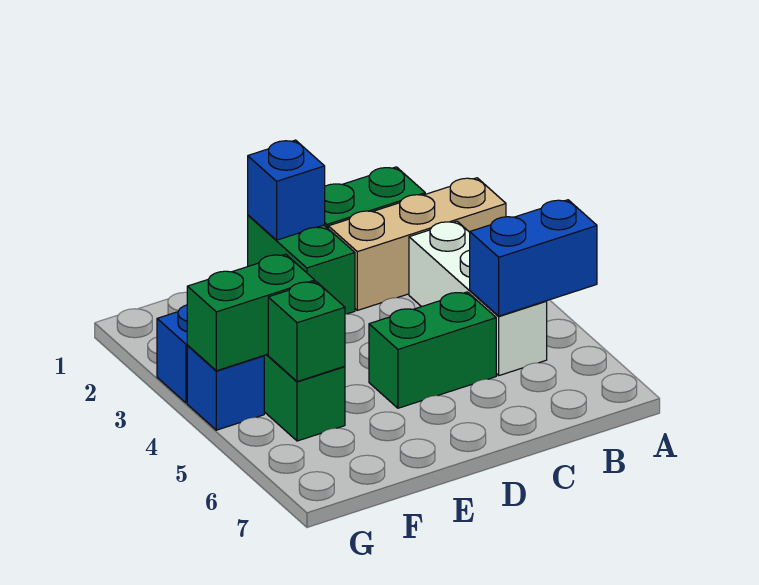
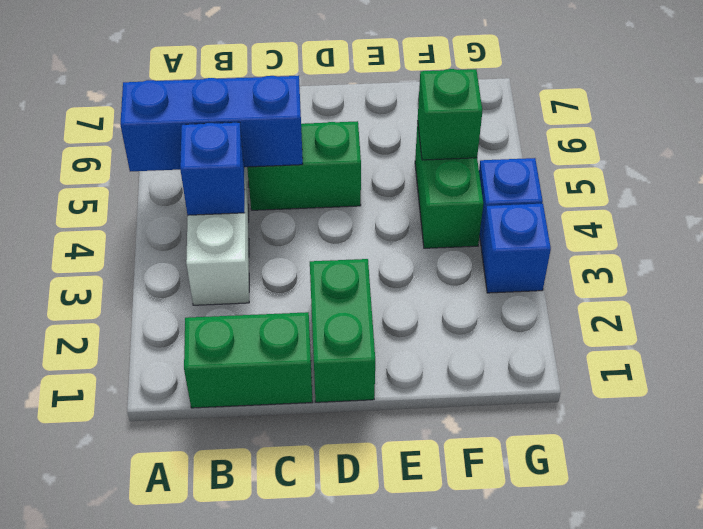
tan brick A2:C2 level 1 -> none
blue brick A5:B5 level 2 -> blue brick A5:C5 level 2
blue brick D1 level 2 -> blue brick B4 level 2
green brick F4:G4 level 2 -> none

